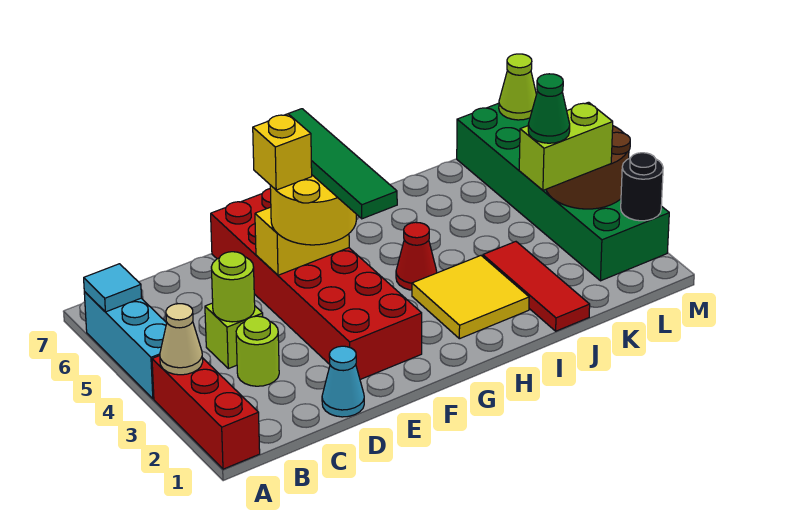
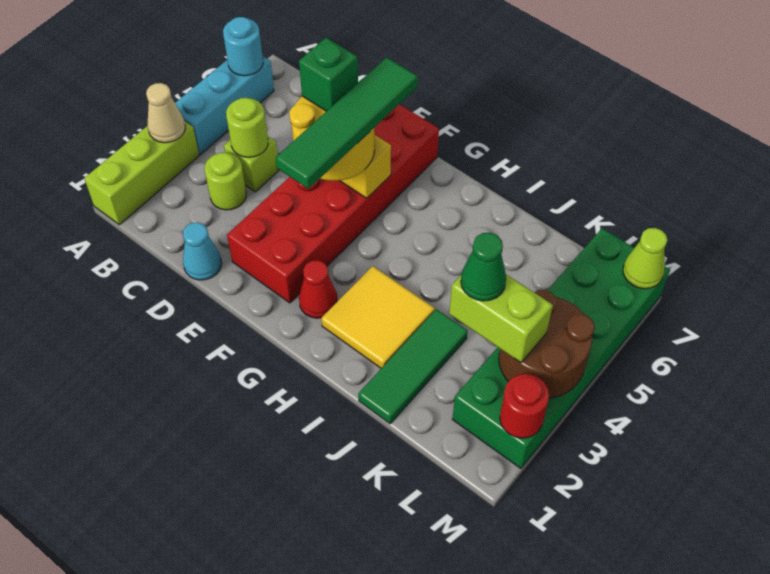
red brick A1:A3 level 1 -> lime brick A1:A3 level 1
cyan tile A6 level 2 -> cyan round brick A6 level 2
yellow brick E5 level 4 -> green brick E5 level 4
red cone H4 level 1 -> red cone G2 level 1
red tile J1:J3 level 1 -> green tile J1:J3 level 1
black round brick M2 level 2 -> red round brick M2 level 2

